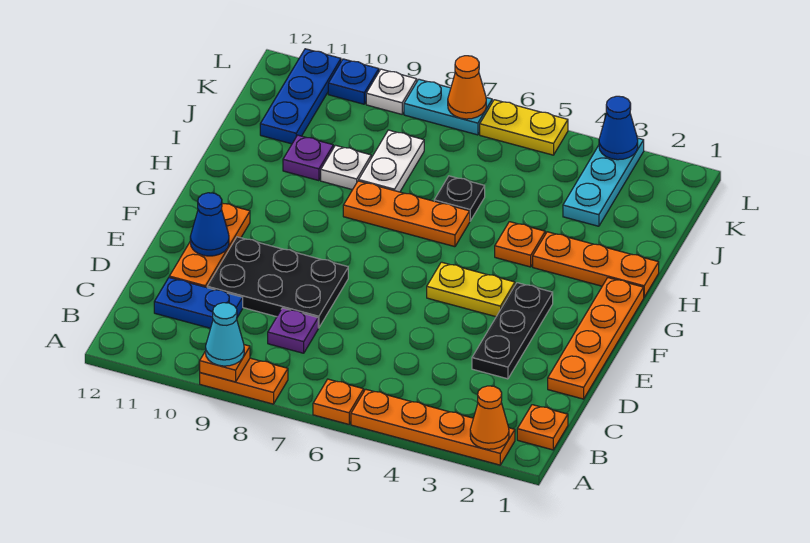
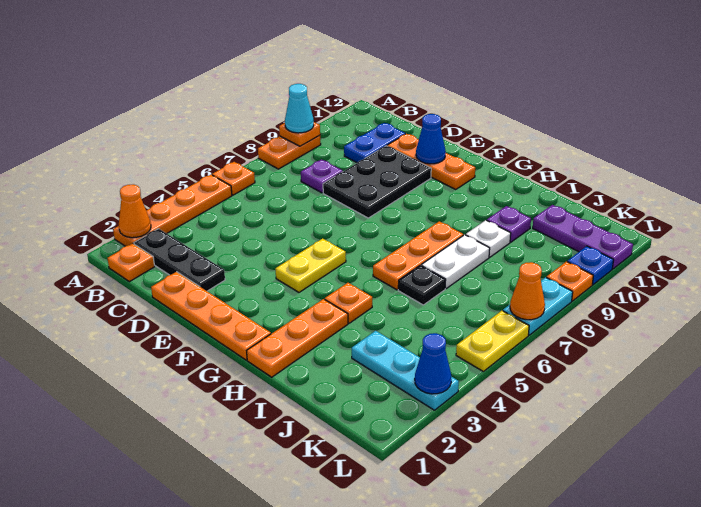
black plate D3:F3 level 1 -> black plate B2:D2 level 1
white plate I8:J8 level 1 -> white plate I7:I8 level 1
blue plate J11:L11 level 1 -> purple plate J11:L11 level 1
white plate L9 level 1 -> orange plate L9 level 1

